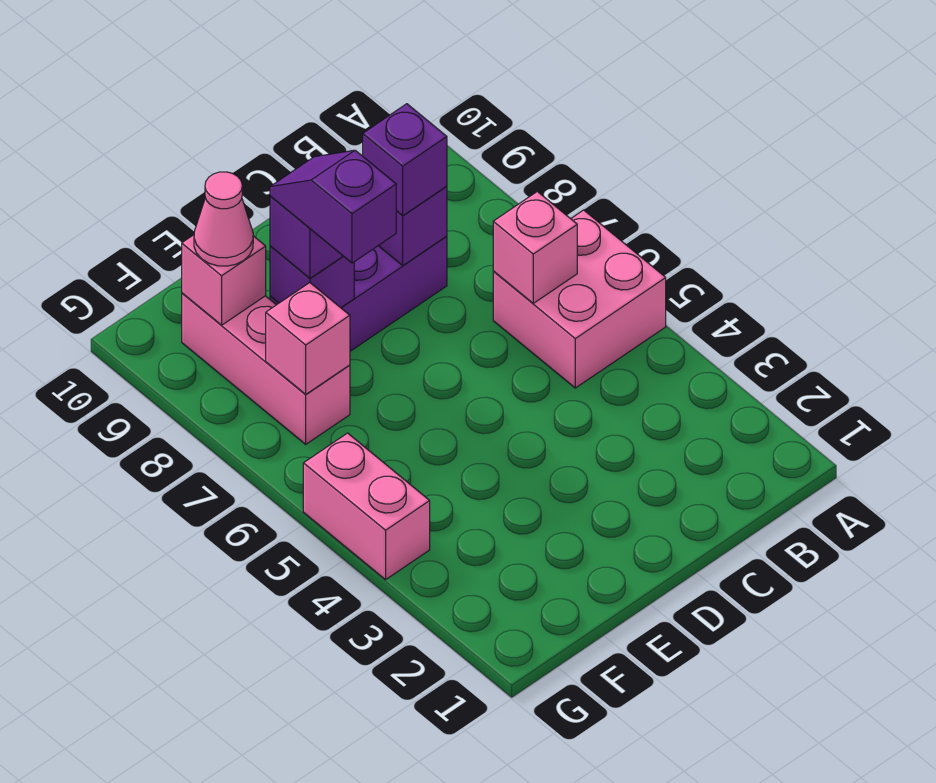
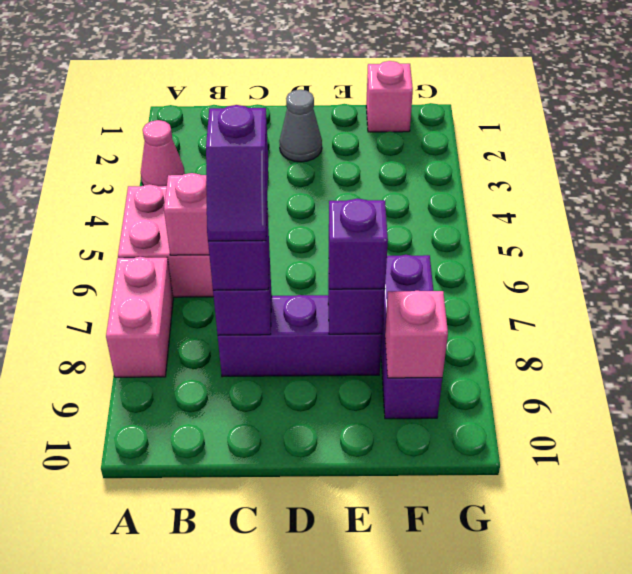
none -> grey cone D2 level 1
purple slope E7:E8 level 4 top 7 -> purple slope C7:C8 level 4 top 7
pink brick F7:F9 level 1 -> purple brick F7:F9 level 1
pink brick F7 level 2 -> pink brick F1 level 1
pink cone F9 level 3 -> pink cone A3 level 1
pink brick G4:G5 level 1 -> pink brick A7:A8 level 1

